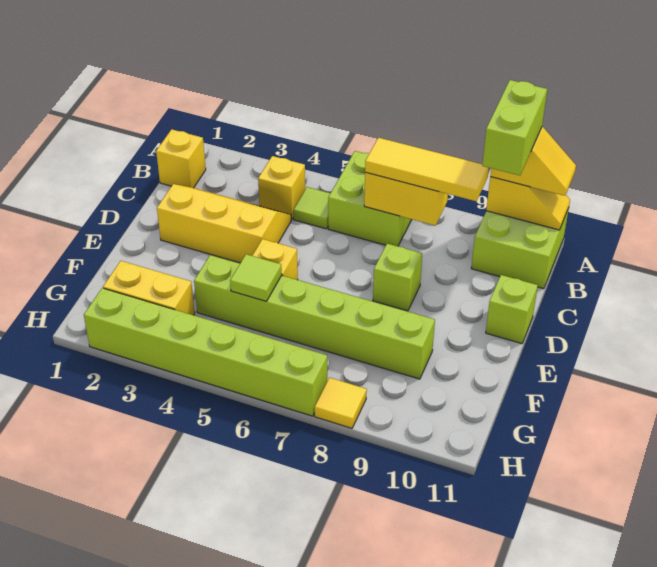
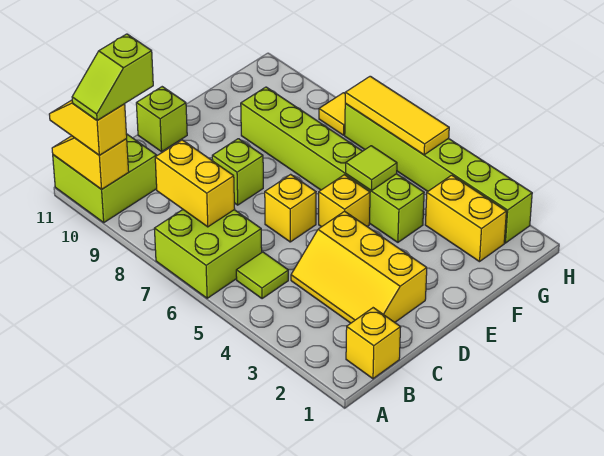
lime brick A10:B10 level 4 -> lime slope A10:B10 level 4 top B
yellow brick B4 level 1 -> yellow brick D6 level 1
yellow tile B7:B9 level 3 -> yellow tile H5:H7 level 2

